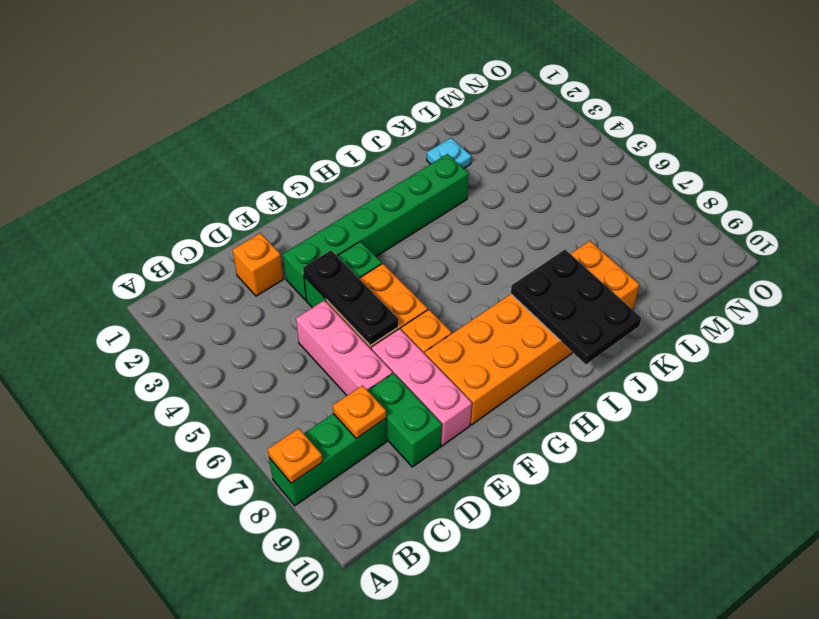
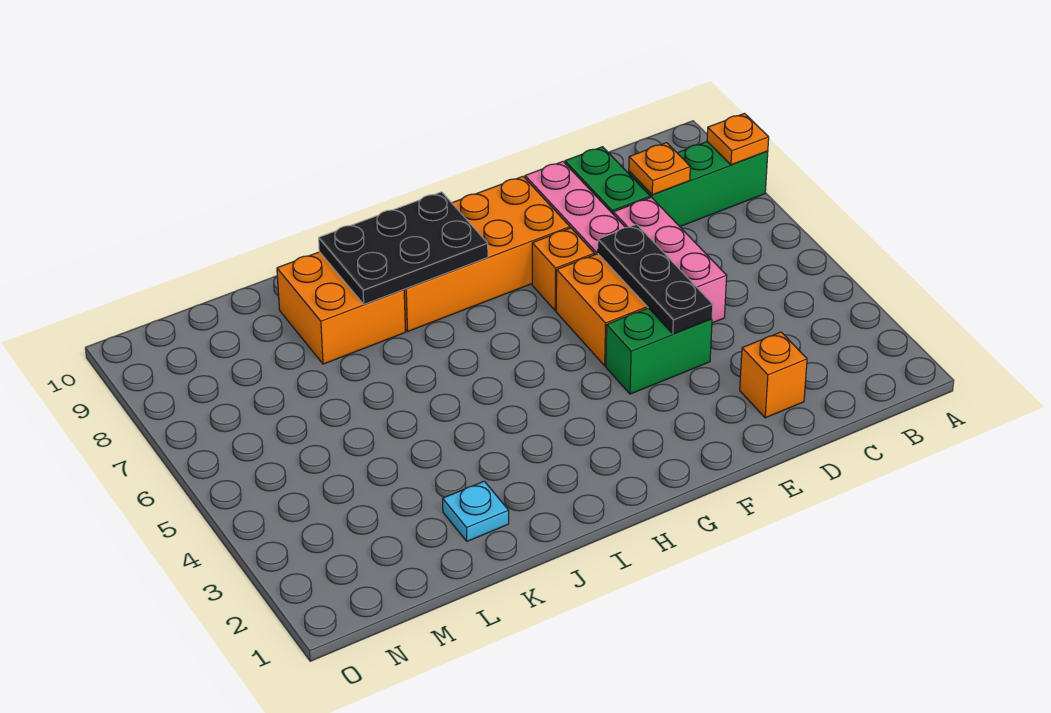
green brick E3:J3 level 1 -> none
black plate I8:J10 level 2 -> black plate H8:J9 level 2

